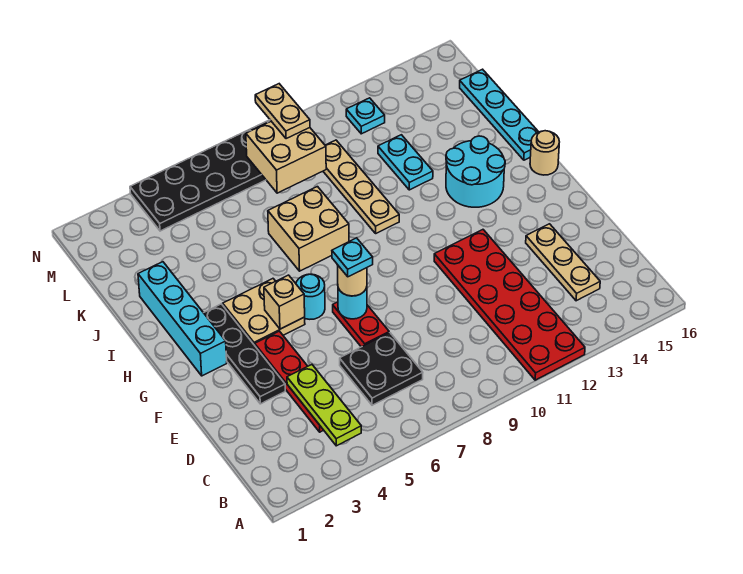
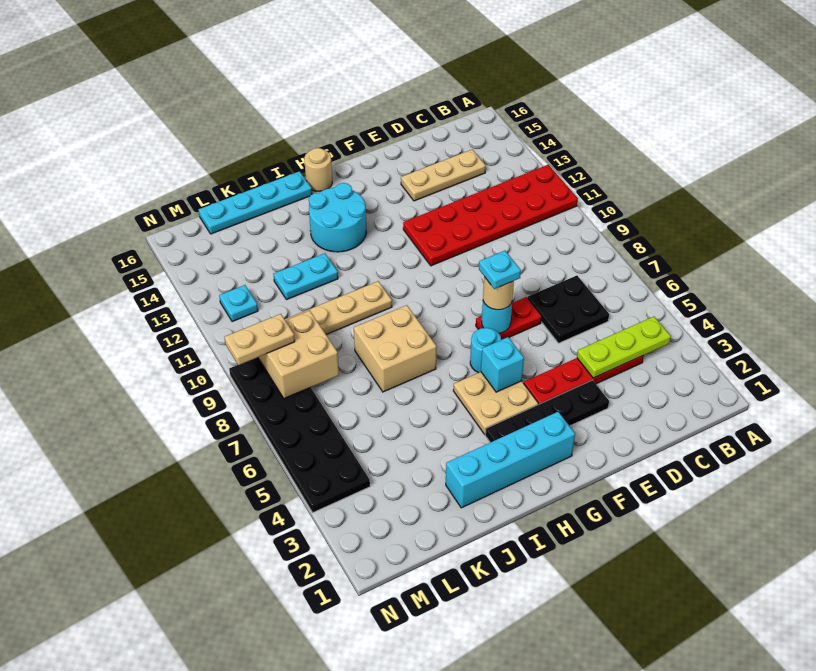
tan brick G5 level 2 -> cyan brick G5 level 2

